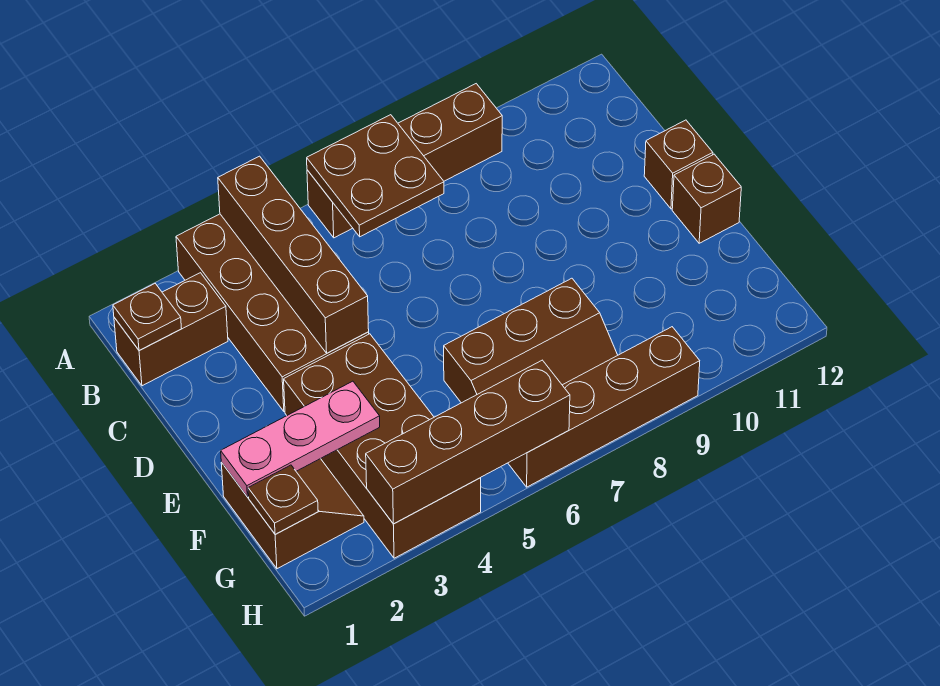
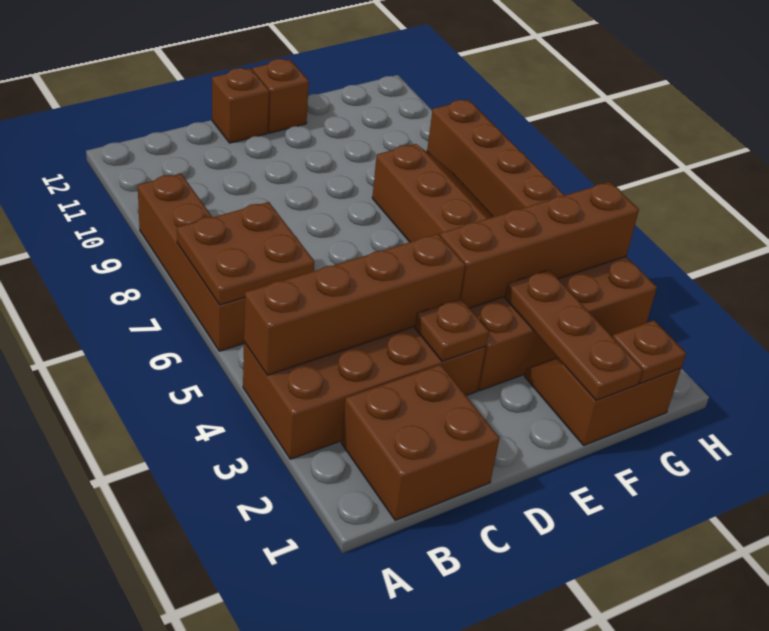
brown brick B1:B2 level 1 -> brown brick B1:C2 level 1
brown plate B1 level 2 -> brown plate D3 level 2
pink plate F1:F3 level 2 -> brown plate F1:F3 level 2
brown brick H3:H6 level 2 -> brown brick E4:H4 level 2

